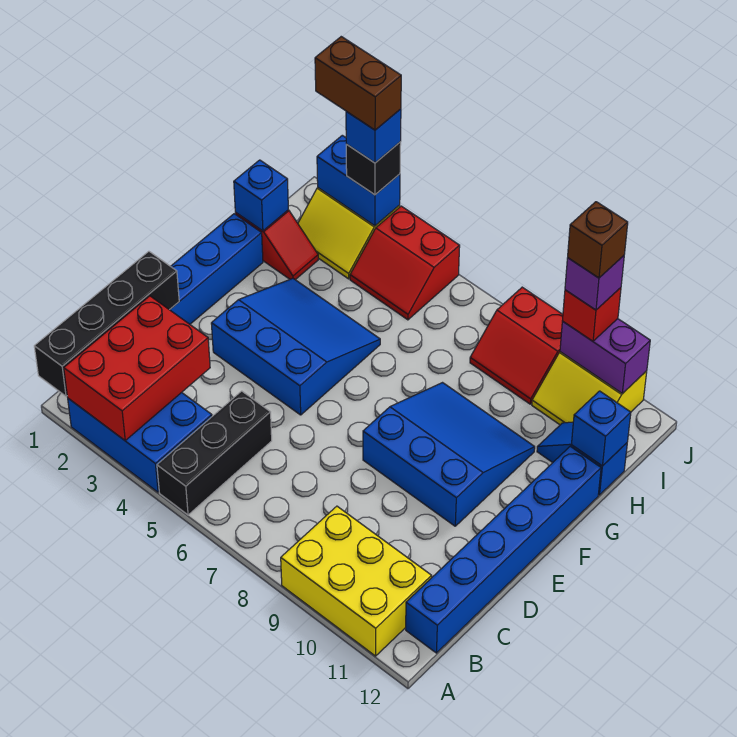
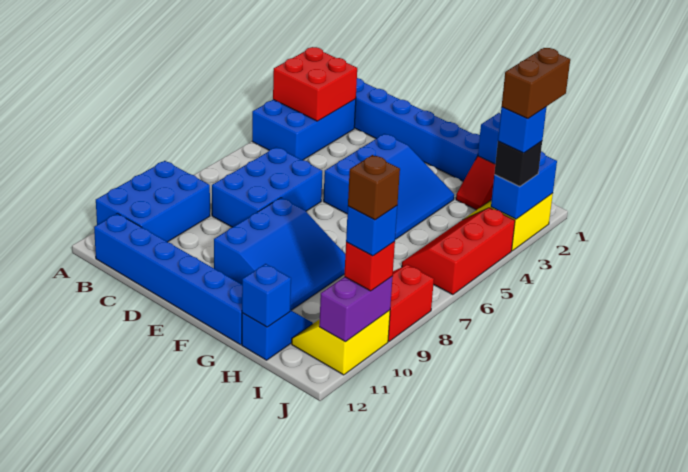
black brick A1:D1 level 2 -> none
red brick A2:C3 level 2 -> red brick A2:B3 level 2
black brick A5:C5 level 1 -> none
yellow brick A9:B11 level 1 -> blue brick A9:B11 level 1
none -> blue brick C6:D8 level 1
red slope I4:J5 level 1 top J -> red slope I4:J6 level 1 top J
purple brick J10 level 4 -> blue brick J10 level 4

